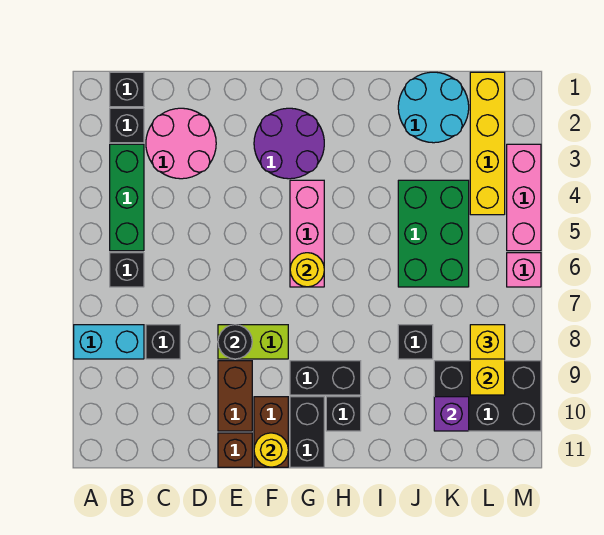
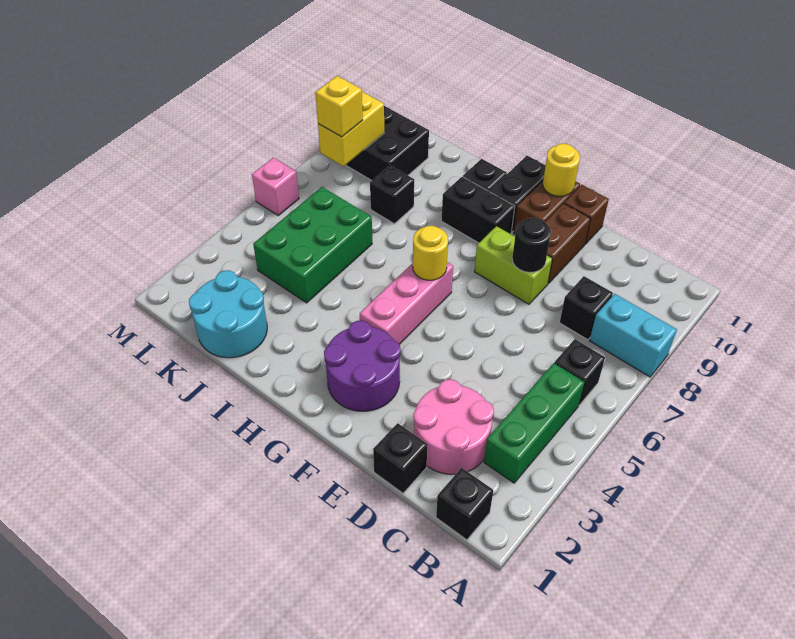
black brick B2 level 1 -> black brick D1 level 1
purple brick K10 level 2 -> none
yellow brick L1:L4 level 1 -> none
pink brick M3:M5 level 1 -> none

